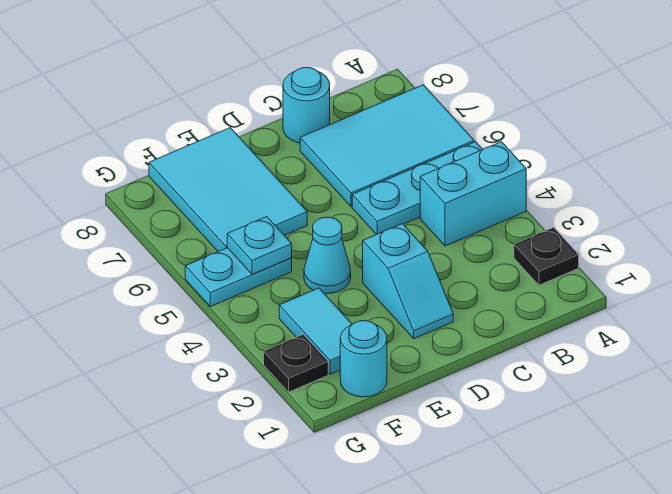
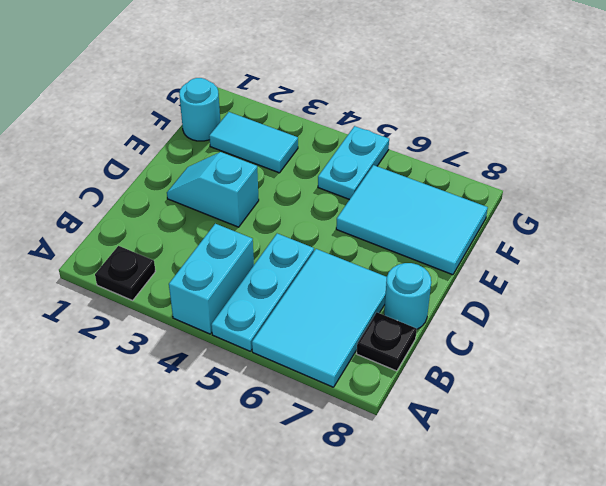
cyan cone E4 level 1 -> none
cyan plate F5 level 2 -> none
black plate G2 level 1 -> black plate B8 level 1

